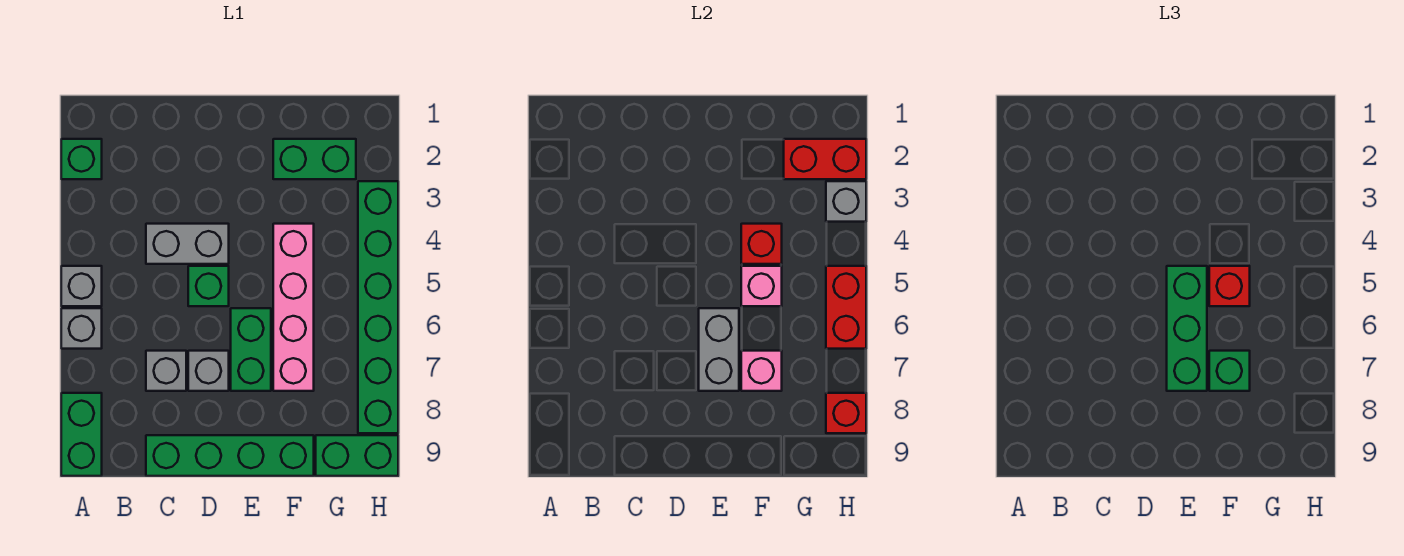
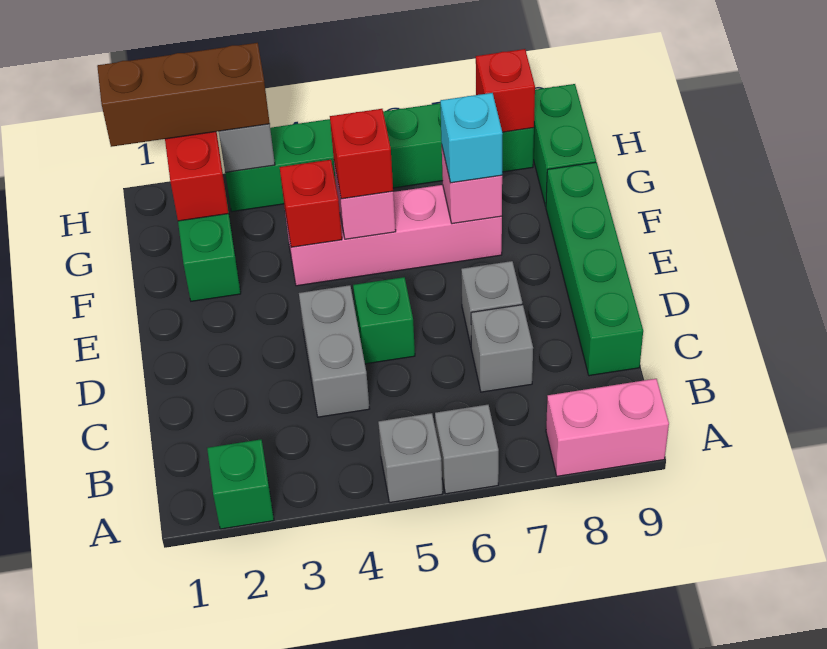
green brick A8:A9 level 1 -> pink brick A8:A9 level 1
green brick E5:E7 level 3 -> none
green brick E6:E7 level 1 -> none
grey brick E6:E7 level 2 -> none
green brick F7 level 3 -> cyan brick F7 level 3
none -> brown brick H1:H3 level 3
red brick H5:H6 level 2 -> none

